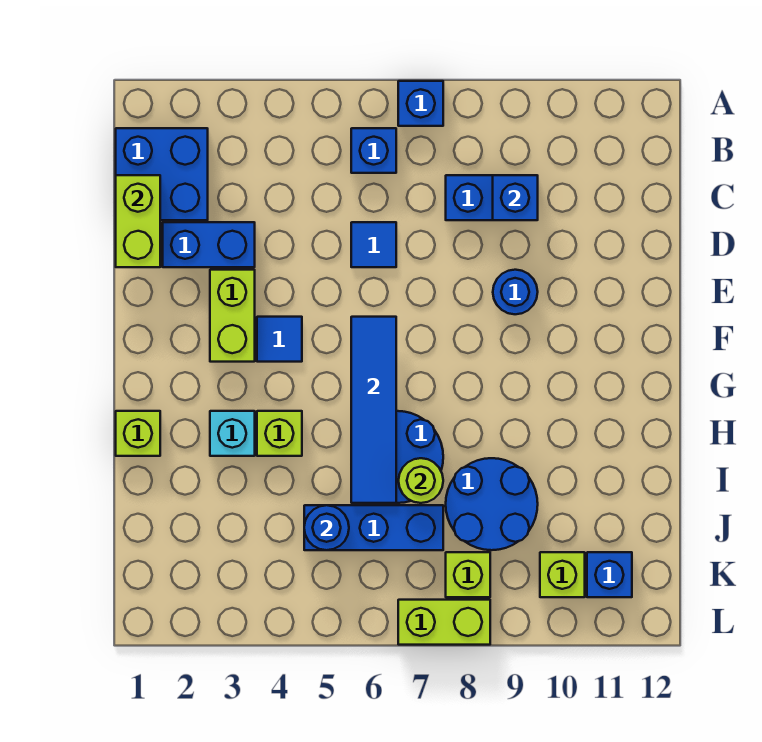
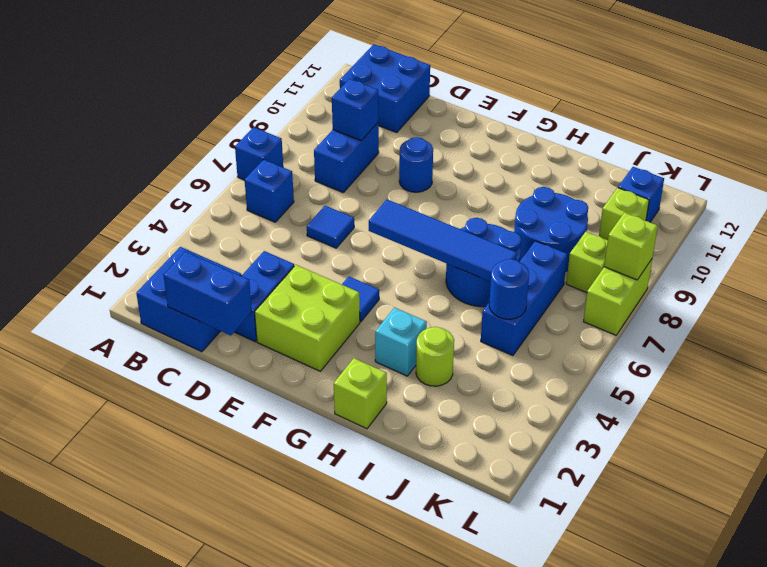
none -> blue brick B11:C12 level 1
lime brick C1:D1 level 2 -> blue brick C1:D1 level 2
lime brick E3:F3 level 1 -> lime brick E2:F3 level 1
lime brick H4 level 1 -> lime brick L8 level 2
lime round brick I7 level 2 -> lime round brick I3 level 1

